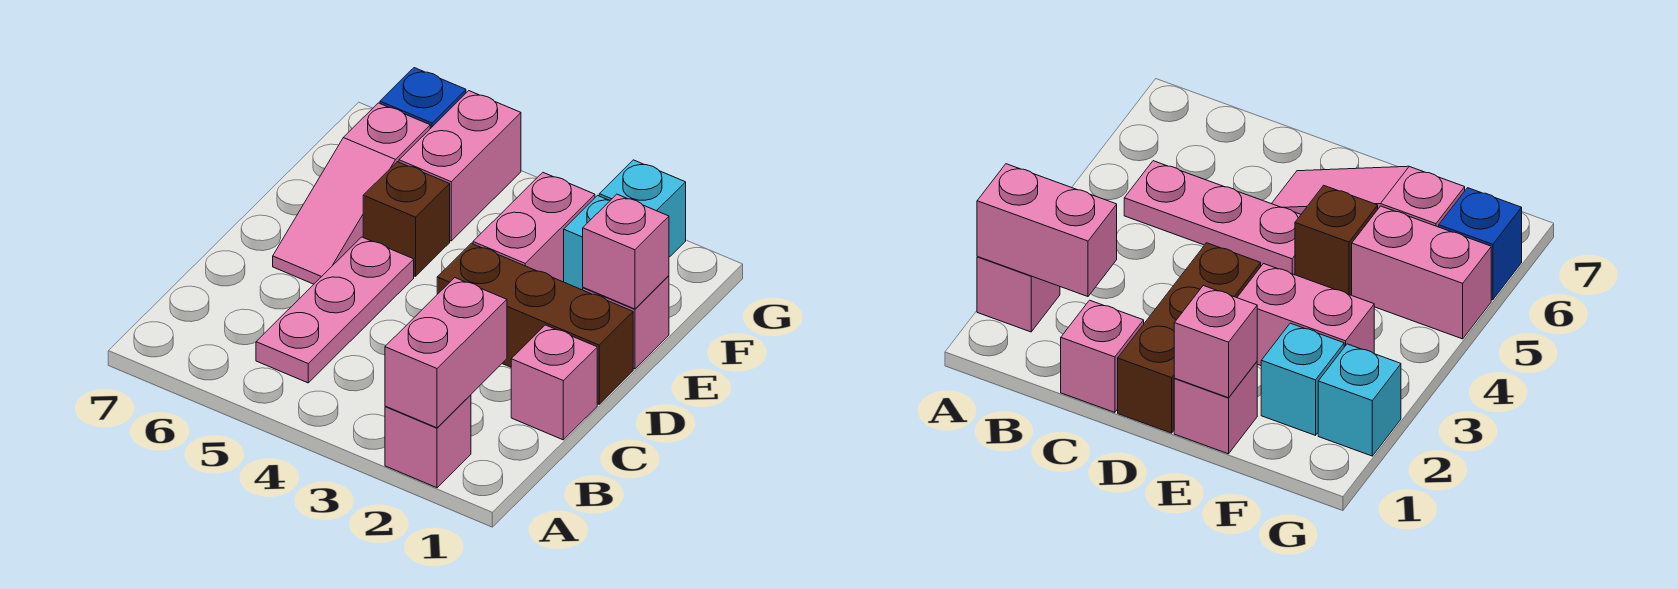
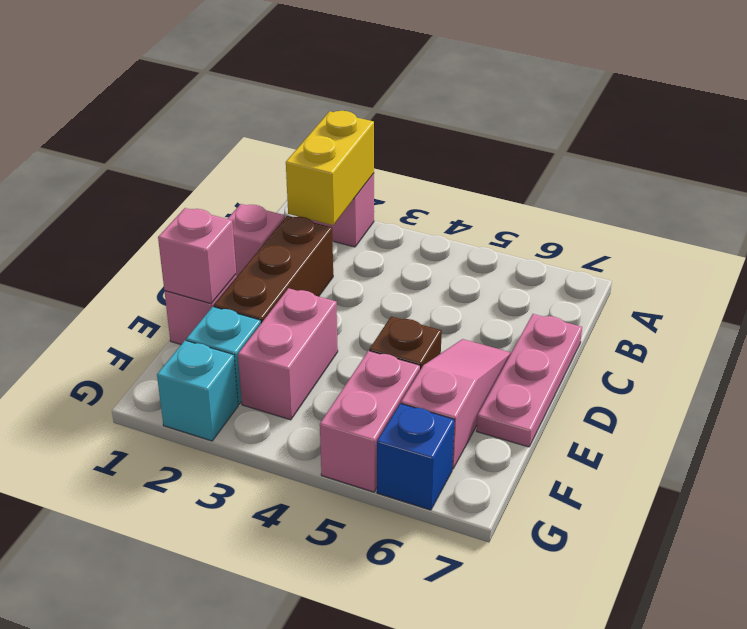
pink brick A2:B2 level 2 -> yellow brick A2:B2 level 2
pink plate B5:D5 level 1 -> pink plate C7:E7 level 1
brown brick D1:D3 level 1 -> brown brick C2:E2 level 1

